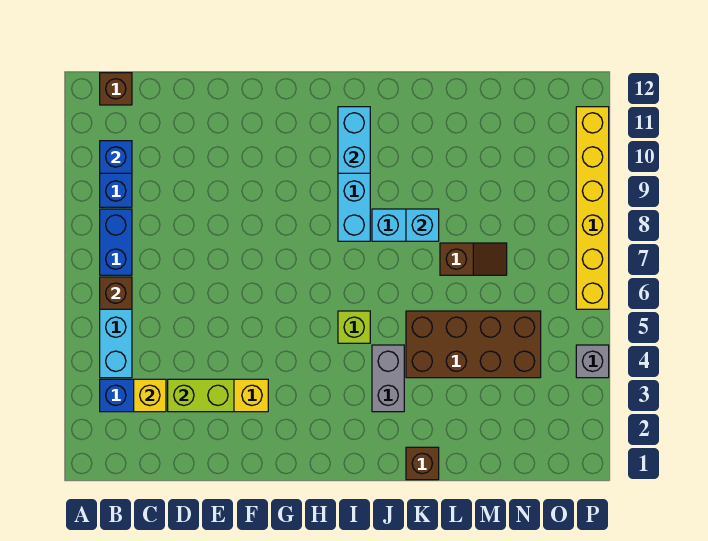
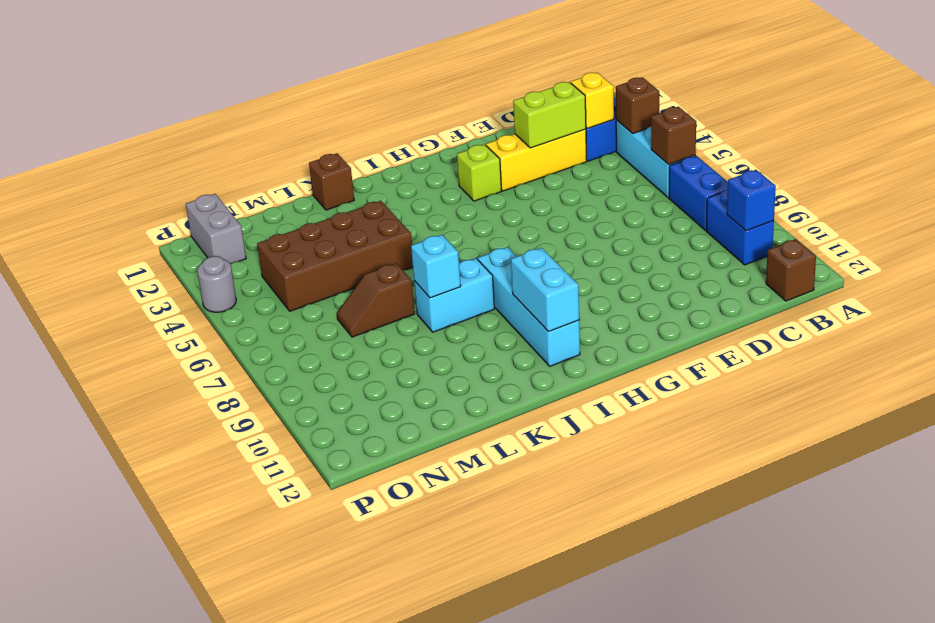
none -> brown brick B4 level 2
lime brick I5 level 1 -> lime brick G3 level 1
grey brick J3:J4 level 1 -> grey brick O1:O2 level 1
grey brick P4 level 1 -> grey round brick P4 level 1
yellow brick P6:P11 level 1 -> none

